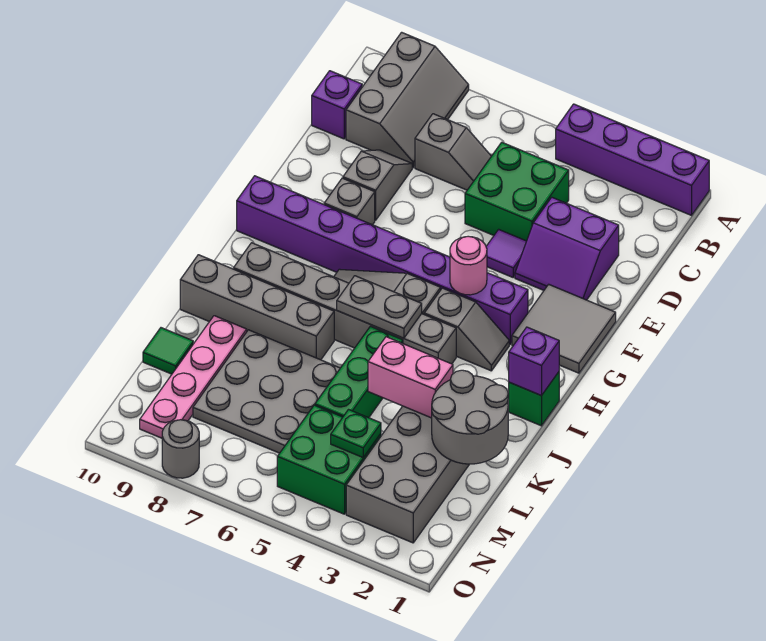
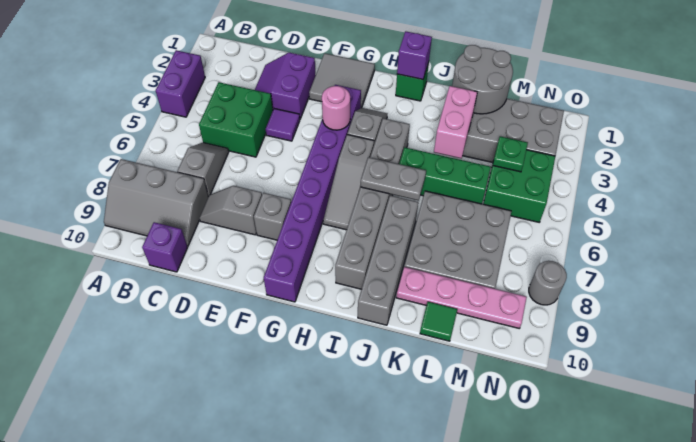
purple brick A1:A4 level 1 -> purple brick A3:A4 level 1
grey slope A8:C9 level 1 top 9 -> grey slope A8:C9 level 1 top 8
purple slope D2:E3 level 1 top D -> purple slope D2:E3 level 1 top E
grey plate I5:I6 level 2 -> grey plate I6:J6 level 2

